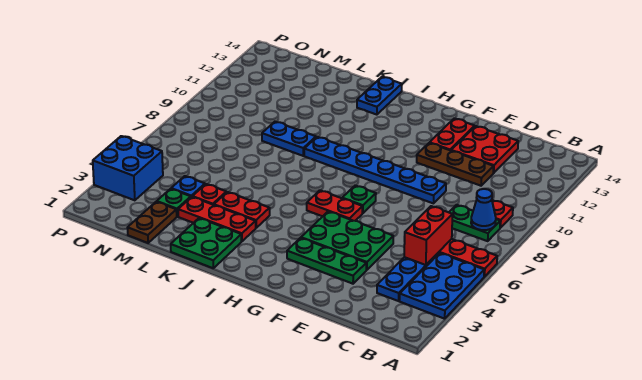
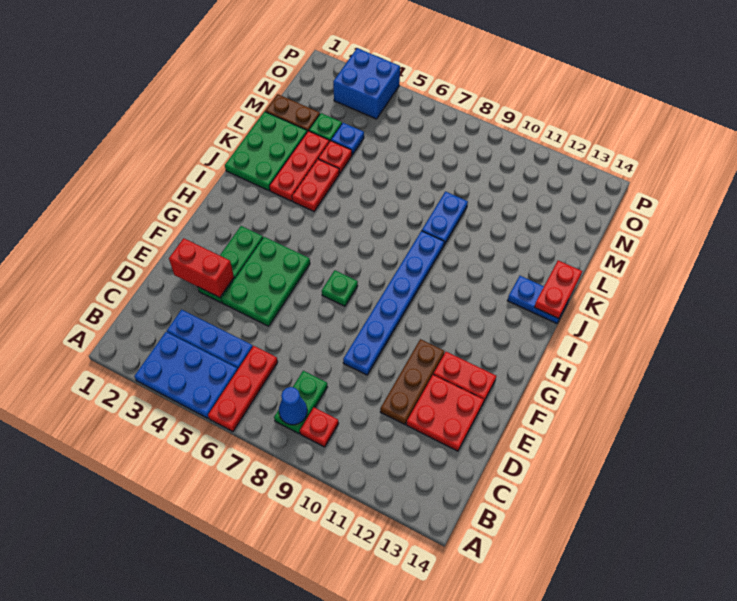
red brick C5:C6 level 2 -> red brick E2:E3 level 2
red plate G6:H6 level 1 -> red plate J14:K14 level 2
green plate J1:K2 level 1 -> green plate J1:L2 level 1

